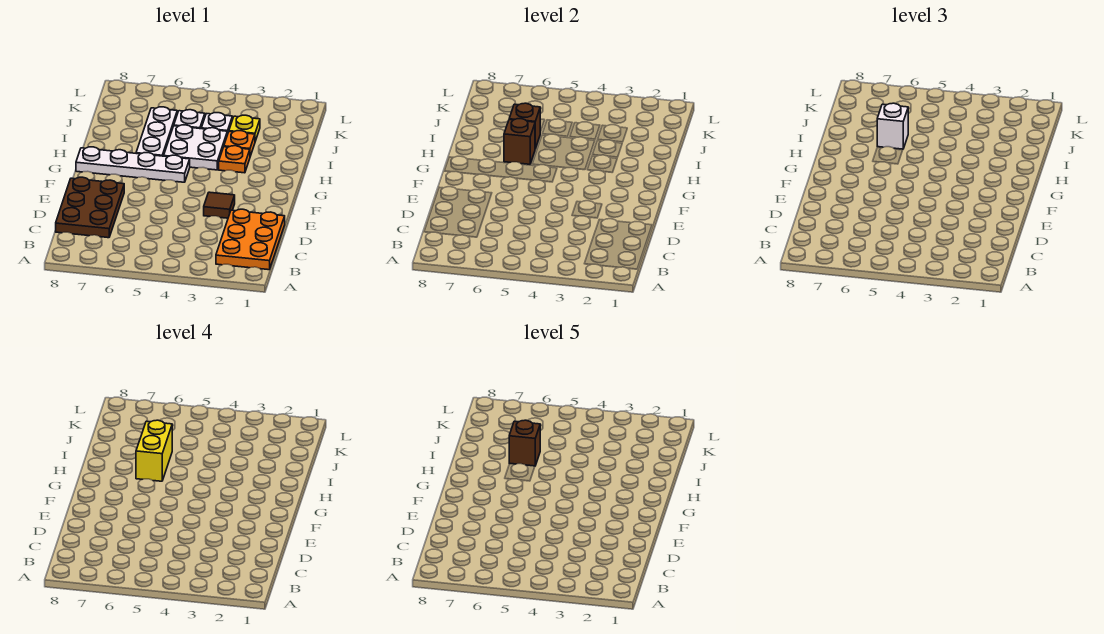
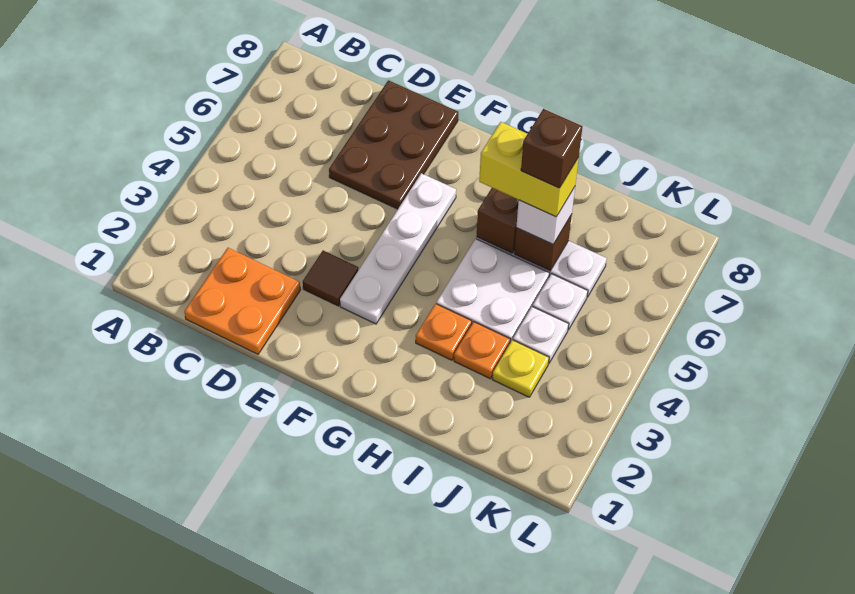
orange plate B1:D2 level 1 -> orange plate C1:D2 level 1
brown plate C7:E8 level 1 -> brown plate D6:E8 level 1
white plate G5:G8 level 1 -> white plate F3:F6 level 1

